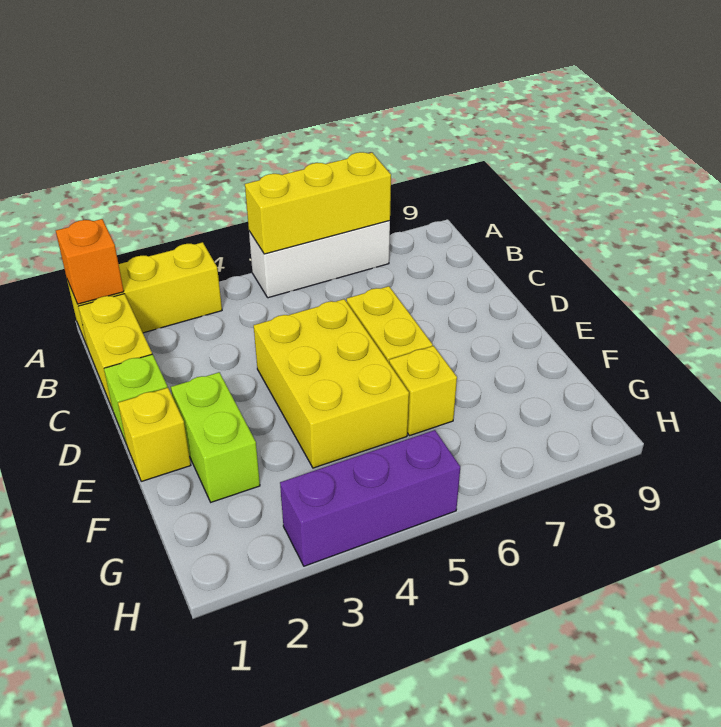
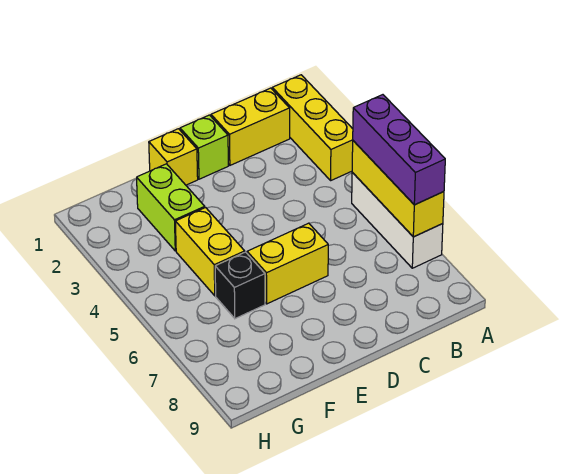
orange brick A1 level 2 -> none
yellow brick D4:F5 level 1 -> yellow brick F4:F5 level 1
lime brick E2:F2 level 1 -> lime brick F2:F3 level 1
yellow brick F6 level 1 -> black brick F6 level 1
purple brick H3:H5 level 1 -> purple brick A5:A7 level 3

